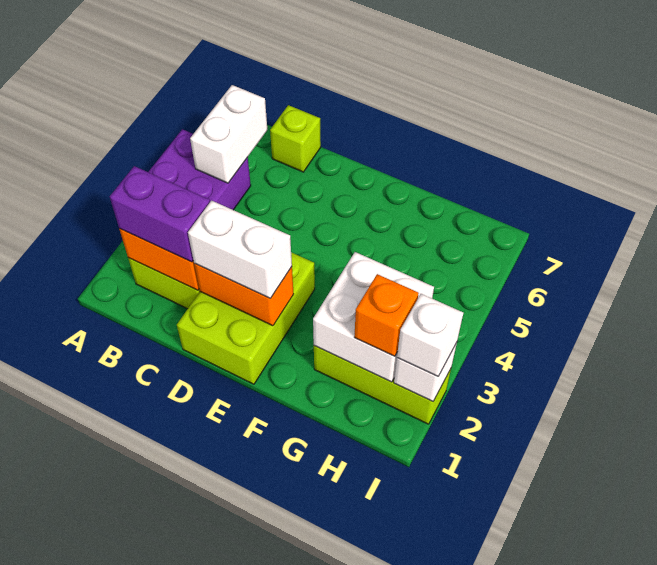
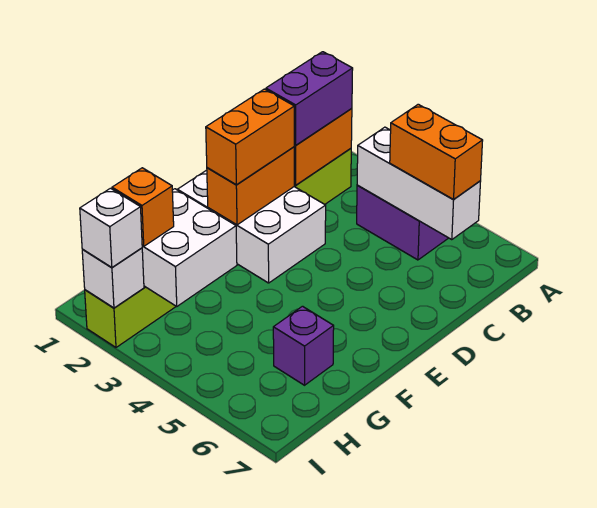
white brick B5:B6 level 2 -> white brick B4:B6 level 2
none -> orange brick B5:B6 level 3
lime brick C7 level 1 -> none
lime brick D1:E3 level 1 -> white brick D1:E3 level 1
white brick D2:E2 level 3 -> orange brick D2:E2 level 3
none -> purple brick G6 level 1

